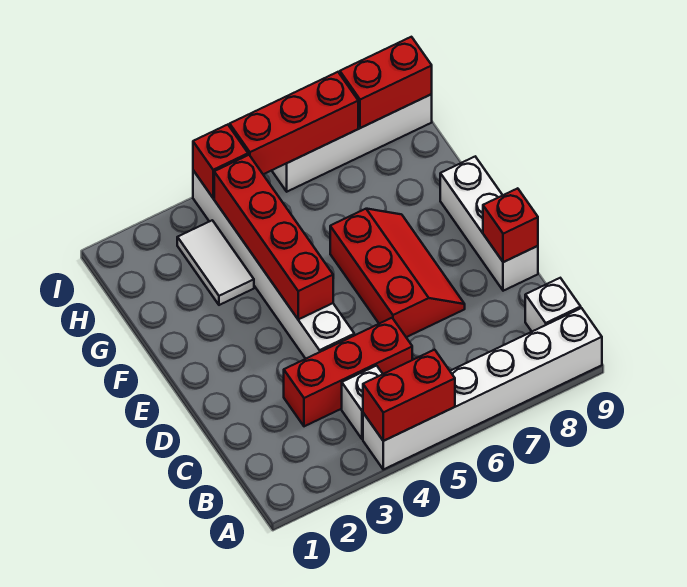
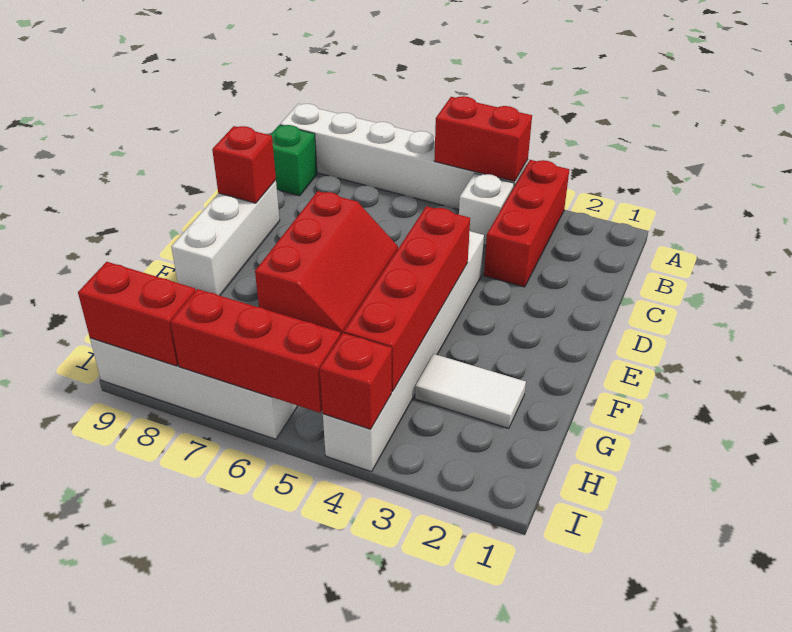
white brick B9 level 1 -> green brick B9 level 1
red brick C3:C5 level 1 -> red brick A3:C3 level 1
red slope D6:F7 level 1 top 6 -> red slope D6:F7 level 1 top 7
white tile G3:H3 level 1 -> white tile G2:G3 level 1

